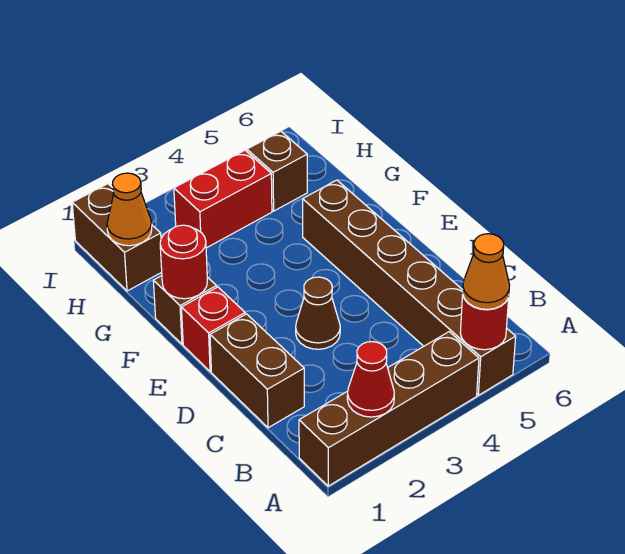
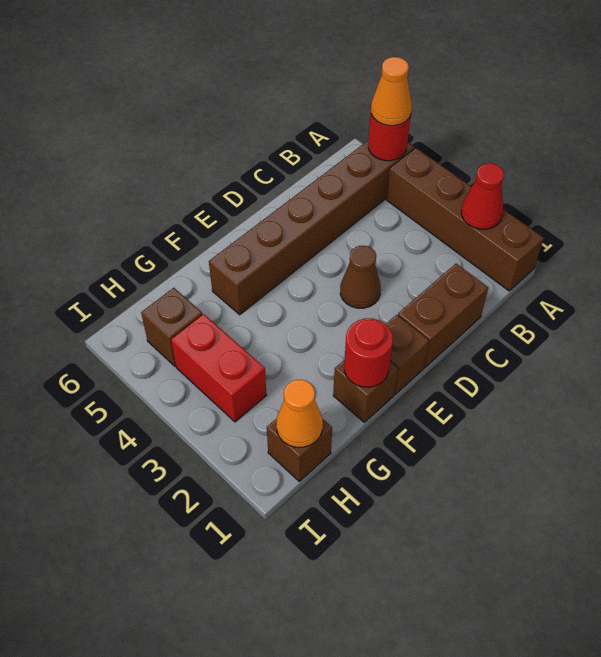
red brick E1 level 1 -> brown brick E1 level 1
brown brick H1:I1 level 1 -> brown brick H1 level 1

